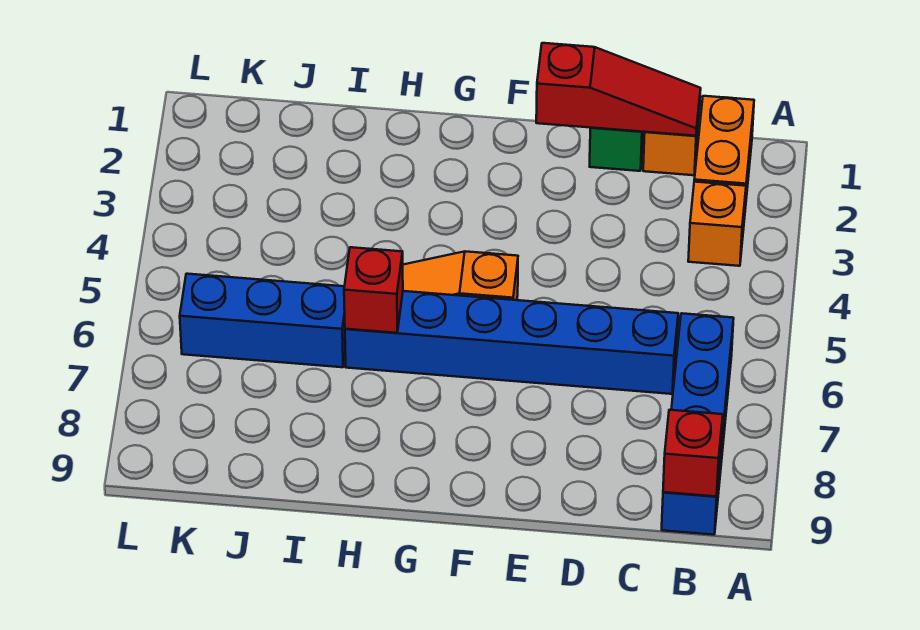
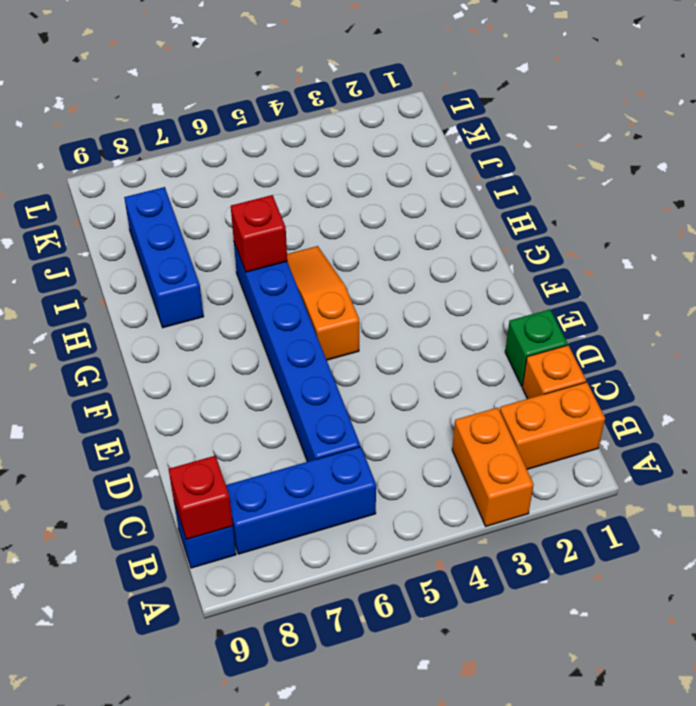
orange brick B3 level 1 -> orange brick A3:B3 level 1
red slope C1:E1 level 2 top E -> none
blue brick I6:K6 level 1 -> blue brick H8:J8 level 1

